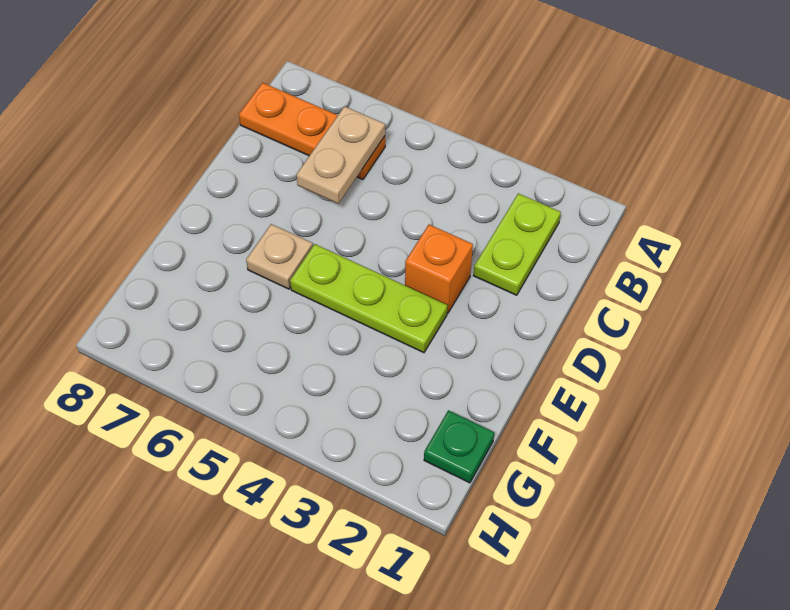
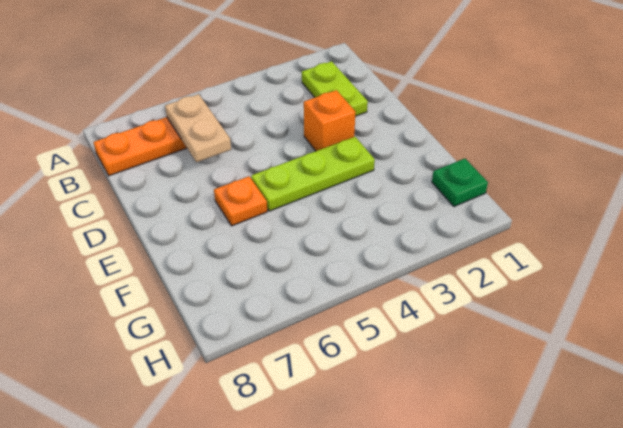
tan plate E6 level 1 -> orange plate E6 level 1

